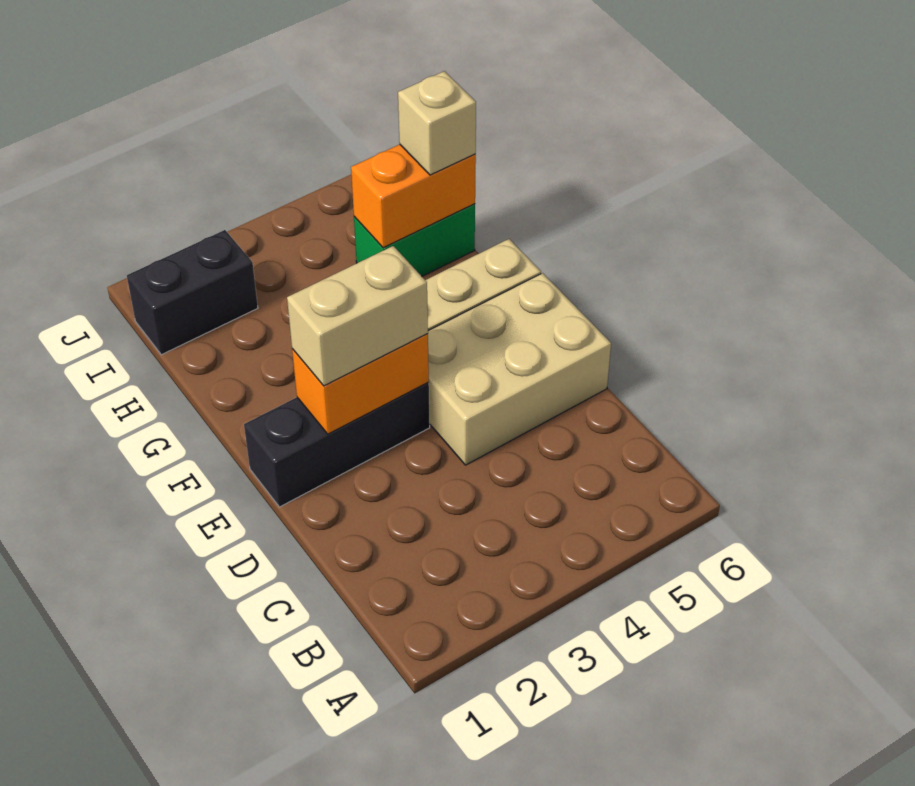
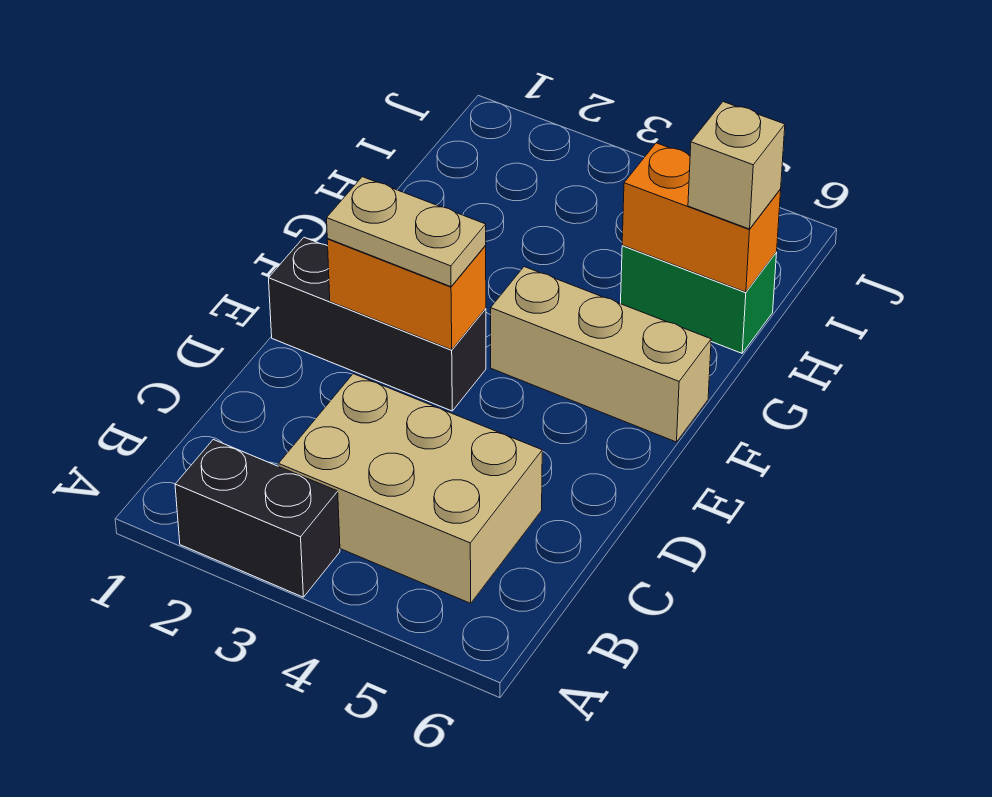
tan brick D4:E6 level 1 -> tan brick B3:C5 level 1
tan brick E2:E3 level 3 -> tan plate E2:E3 level 3
black brick I1:I2 level 1 -> black brick A2:A3 level 1

